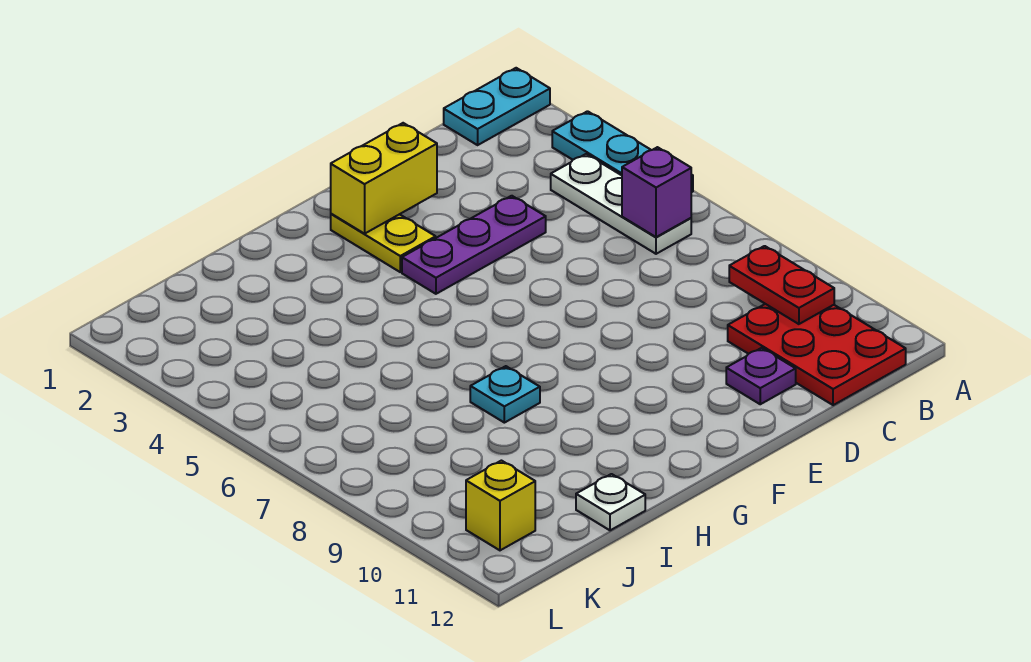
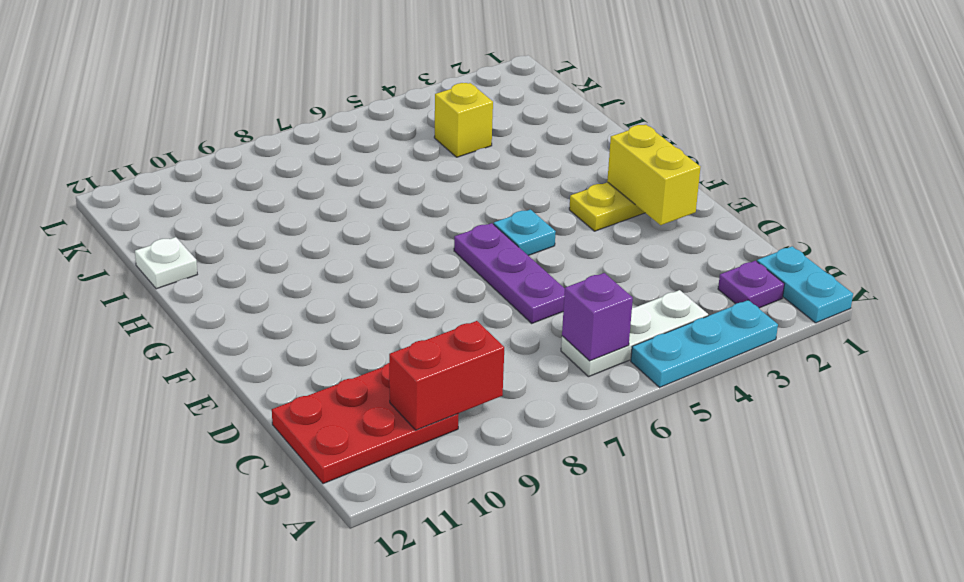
red plate B9:B10 level 2 -> red brick B9:B10 level 2
purple plate D4:F4 level 1 -> purple plate D6:F6 level 1
purple plate D11 level 1 -> purple plate B2 level 1
cyan plate H8 level 1 -> cyan plate F5 level 1
yellow brick K11 level 1 -> yellow brick J4 level 1

